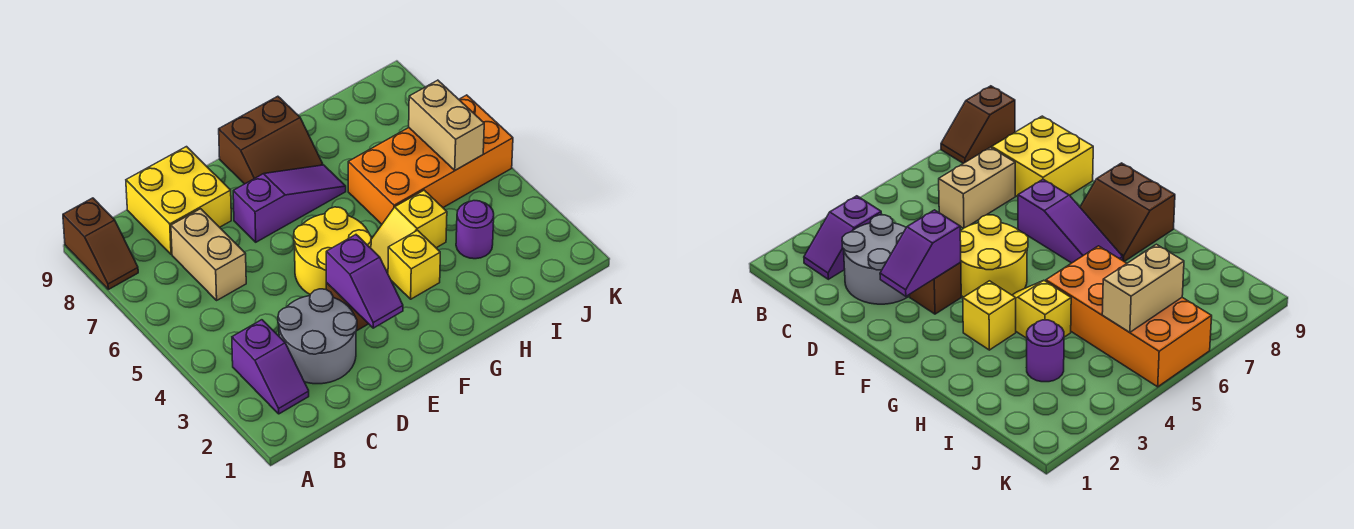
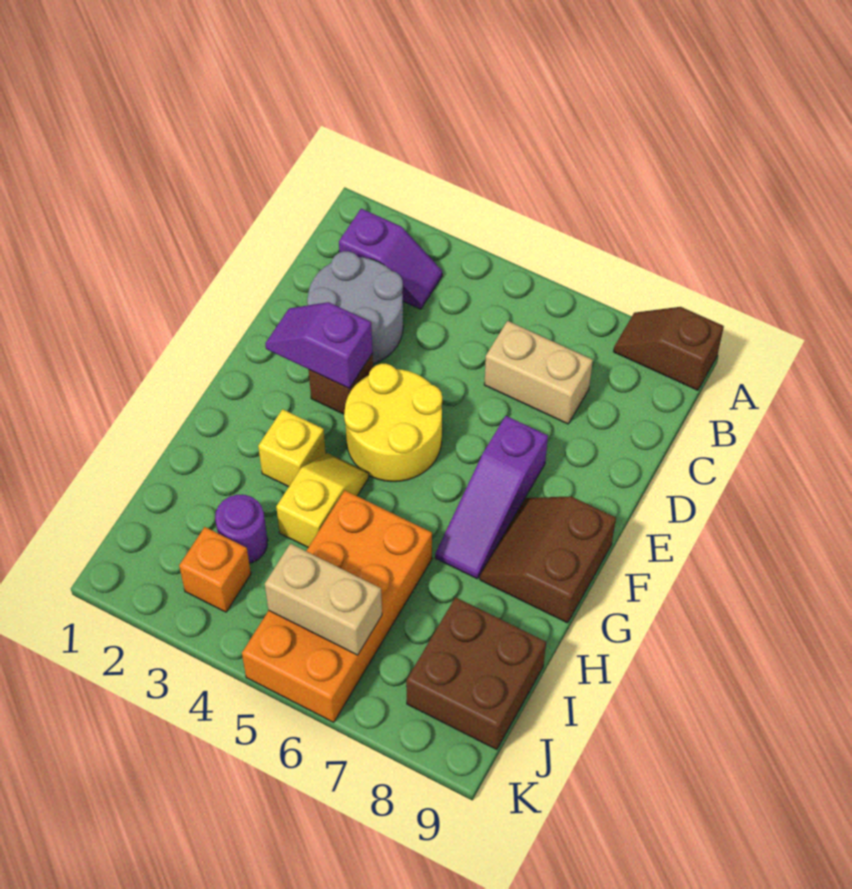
purple slope B2:B3 level 1 top 3 -> purple slope B2:B3 level 1 top 2
yellow brick C8:D9 level 1 -> none
none -> brown brick I8:J9 level 1
none -> orange brick J3 level 1

